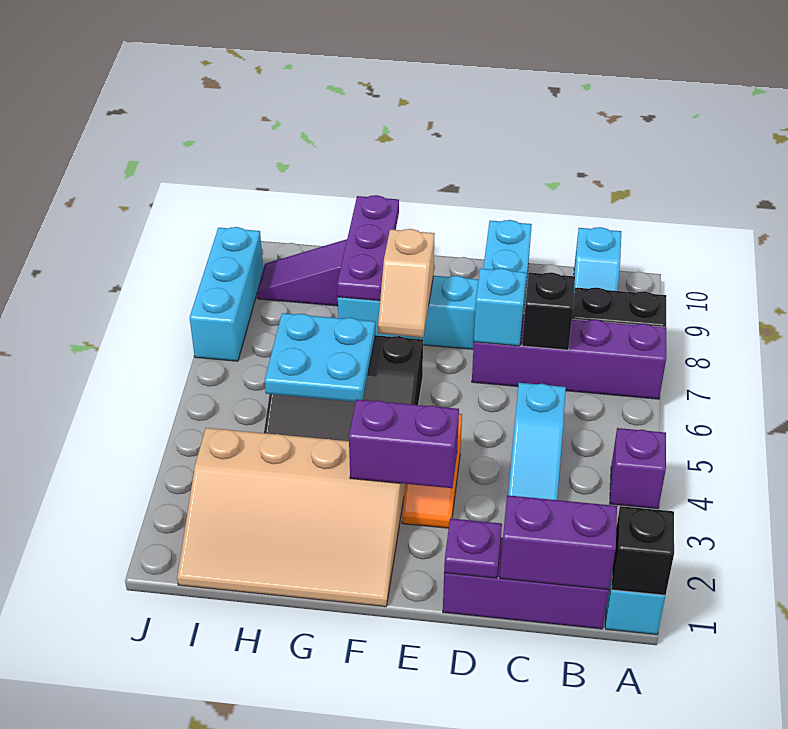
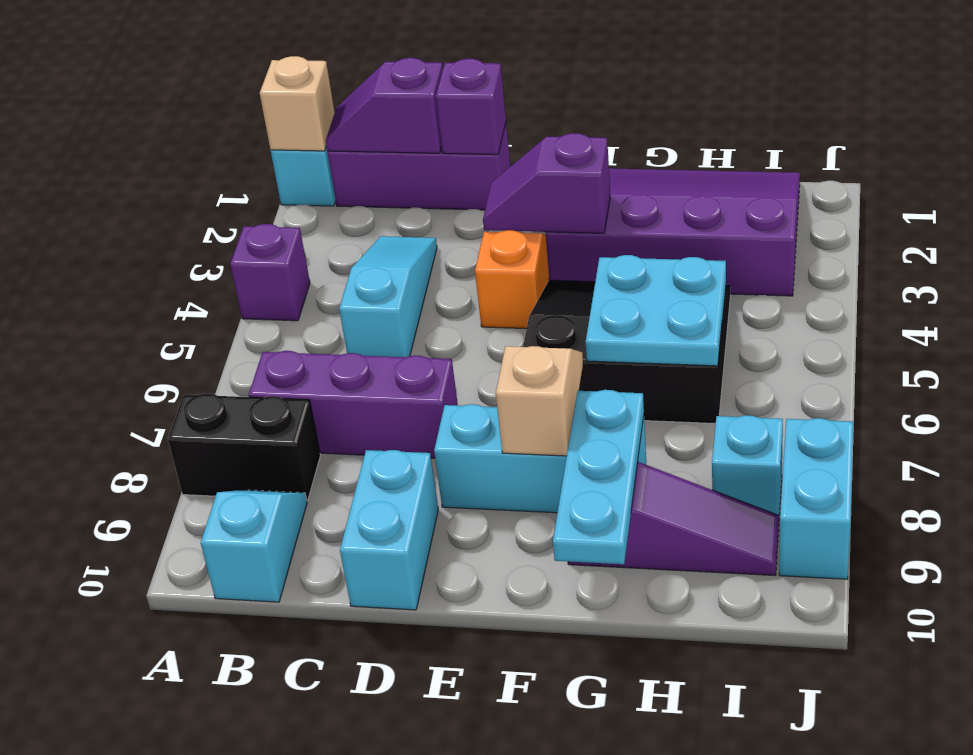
black brick A1 level 2 -> tan brick A1 level 2
purple brick A7:D7 level 1 -> purple brick B7:D7 level 1
purple brick B1:C1 level 2 -> purple slope B1:C1 level 2 top C
black brick C7 level 2 -> none
purple plate D1 level 2 -> purple brick D1 level 2
cyan brick D7 level 2 -> cyan brick I8 level 1
purple brick E3:F3 level 2 -> purple slope E3:F3 level 2 top F
tan slope F1:I3 level 1 top 3 -> purple slope F1:I3 level 1 top 3
purple plate G8:G10 level 2 -> cyan plate G8:G10 level 2
cyan brick J7:J9 level 1 -> cyan brick J8:J9 level 1

